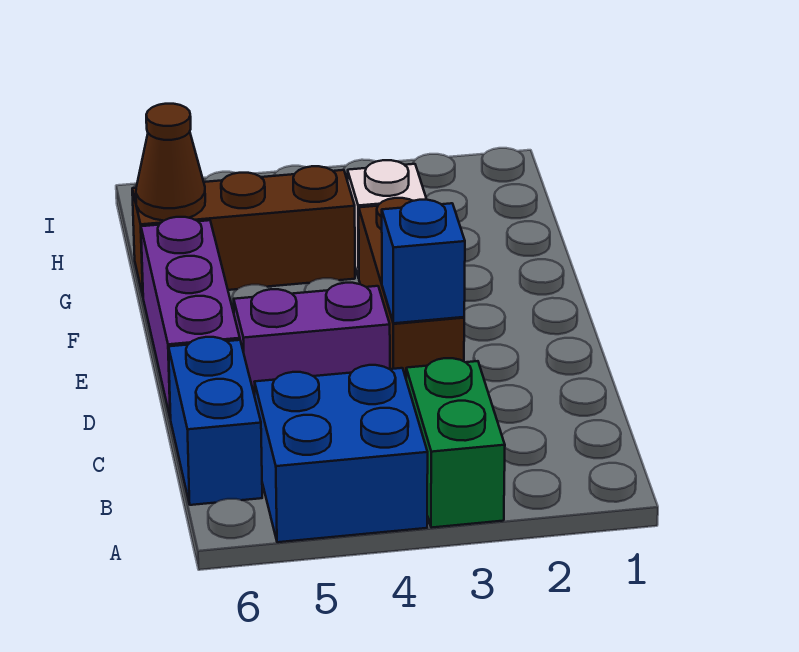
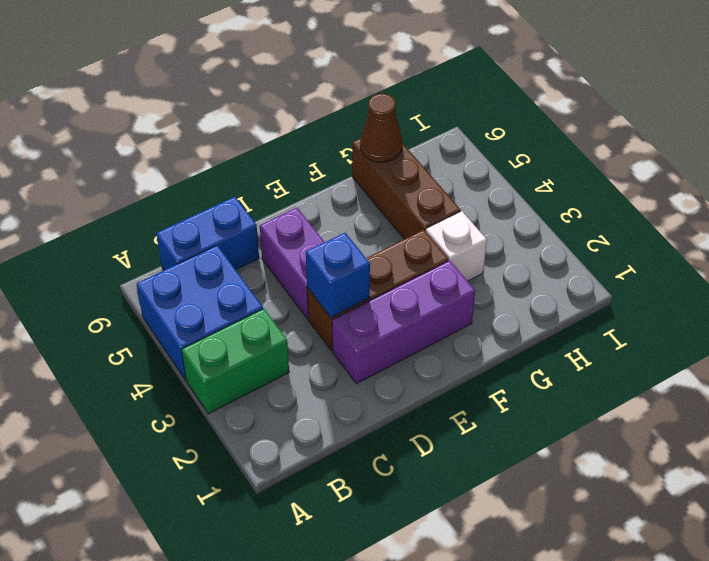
purple brick D6:F6 level 1 -> purple brick D2:F2 level 1

